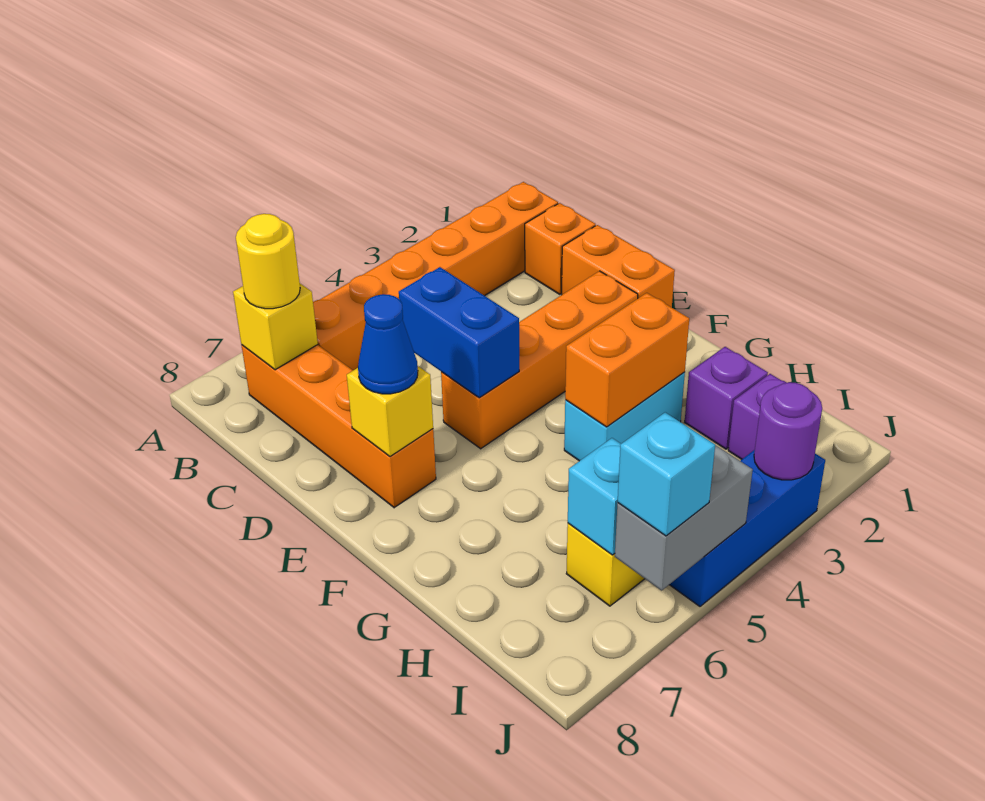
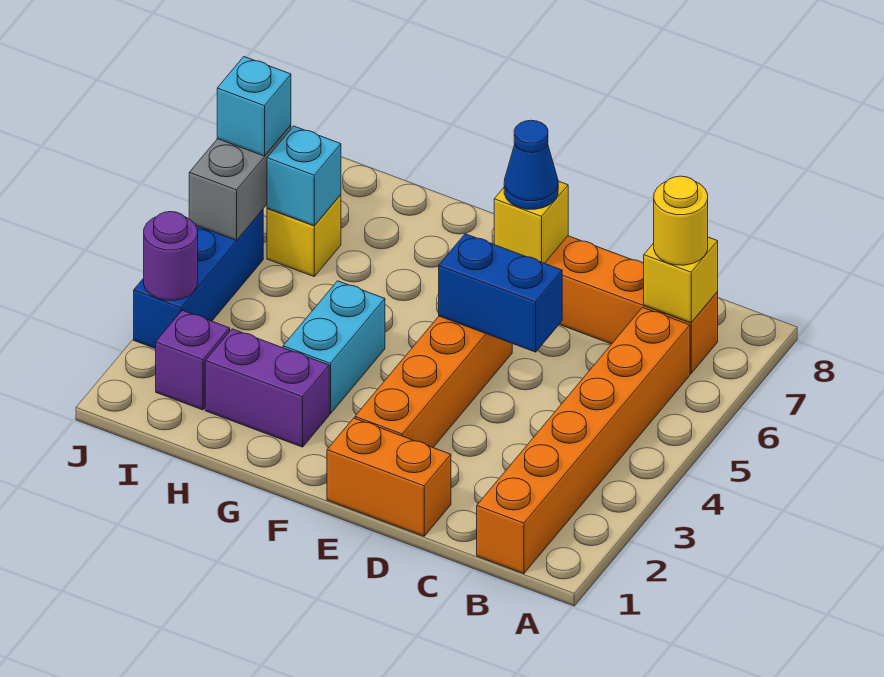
orange brick C1 level 1 -> none
orange brick G3:G4 level 2 -> none
purple brick H2 level 1 -> purple brick G2:H2 level 1

